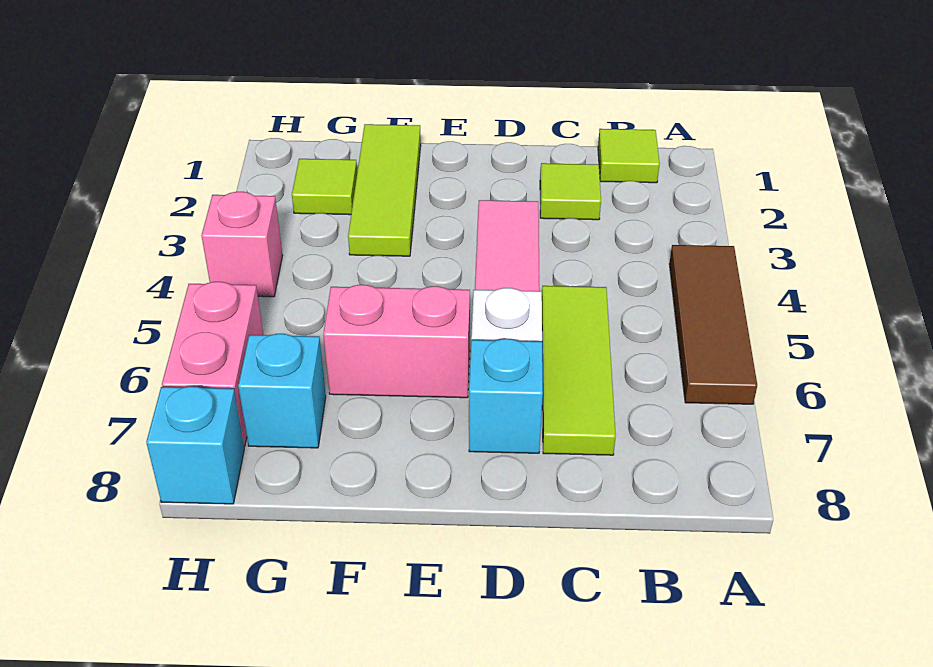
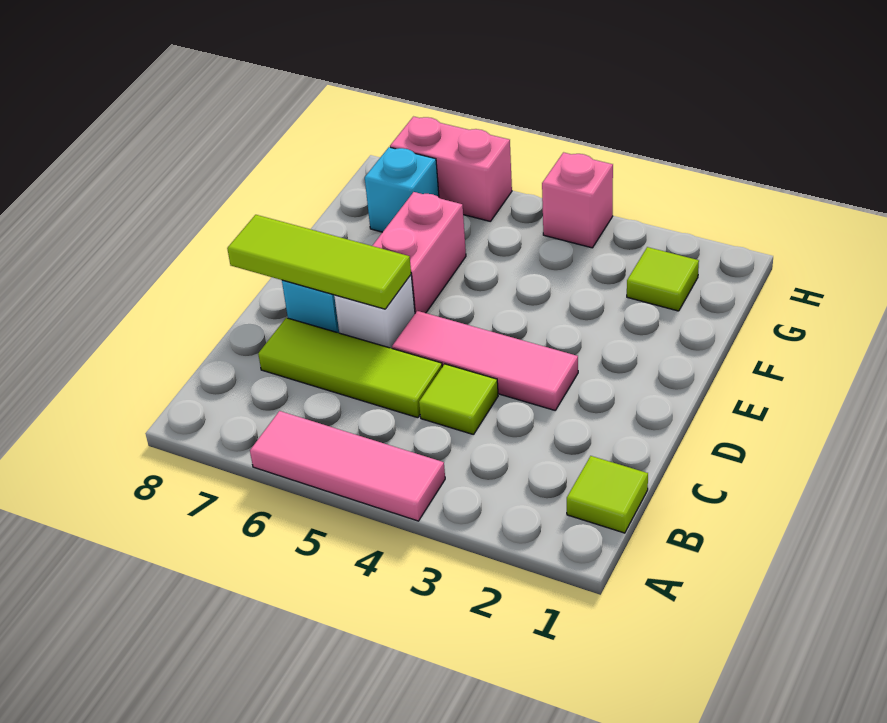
brown tile A4:A6 level 1 -> pink tile A4:A6 level 1
lime tile C2 level 1 -> lime tile C4 level 1
lime tile F1:F3 level 1 -> lime tile D6:D8 level 2
cyan brick H8 level 1 -> none

